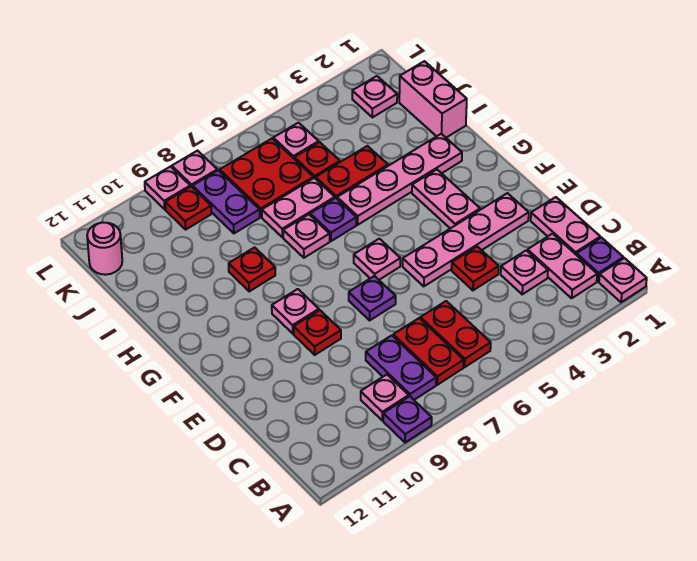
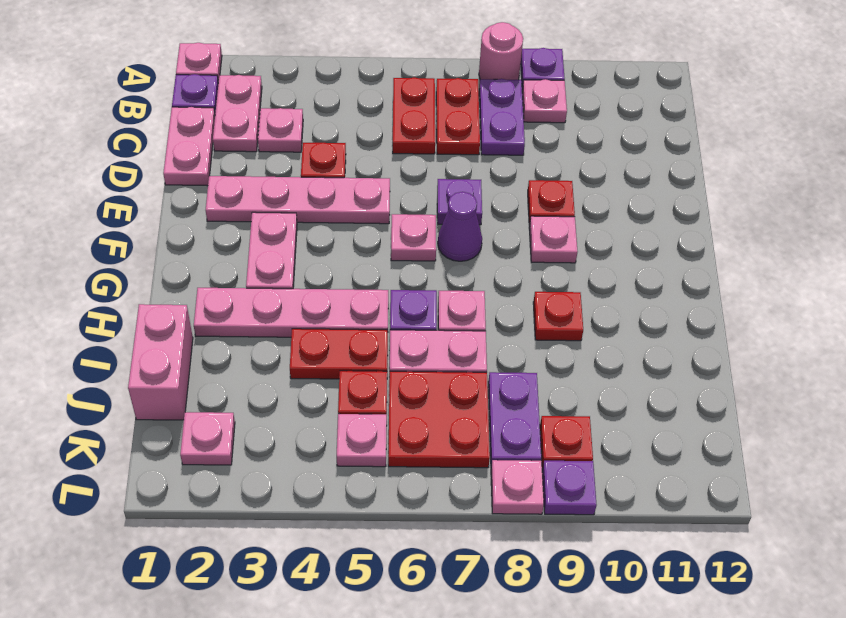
none -> purple cone F7 level 1
pink round brick K12 level 1 -> pink round brick A8 level 1
pink plate L9 level 1 -> purple plate L9 level 1

